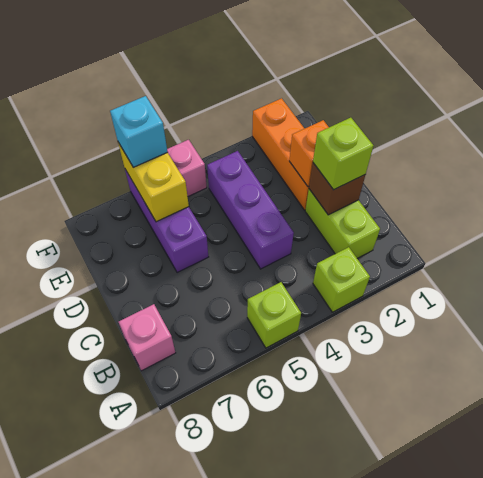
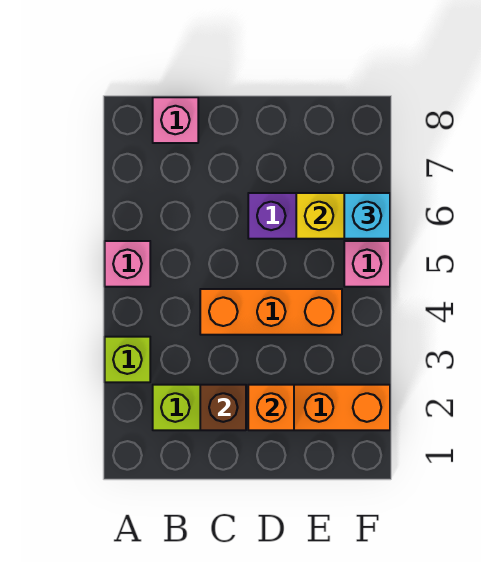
lime brick A5 level 1 -> pink brick A5 level 1
lime brick C2 level 3 -> none
purple brick C4:E4 level 1 -> orange brick C4:E4 level 1

